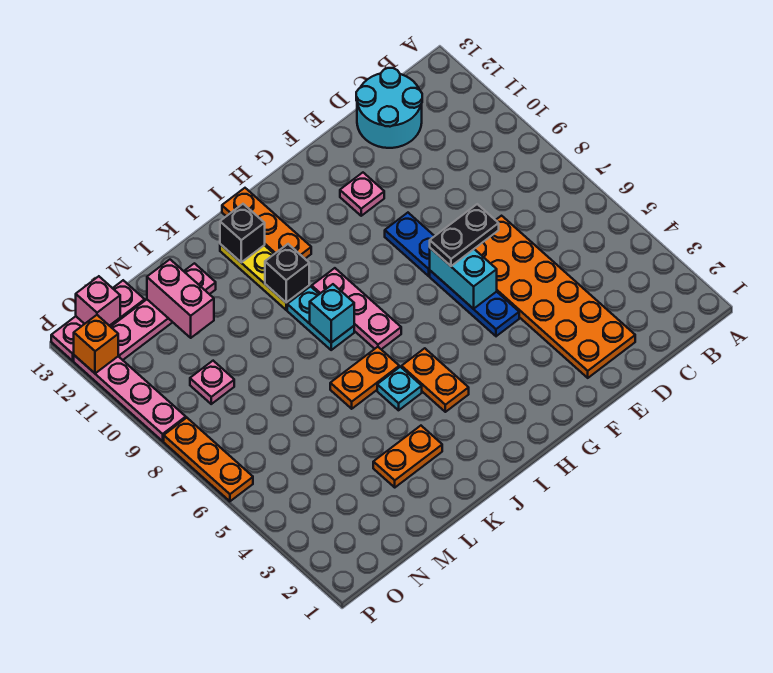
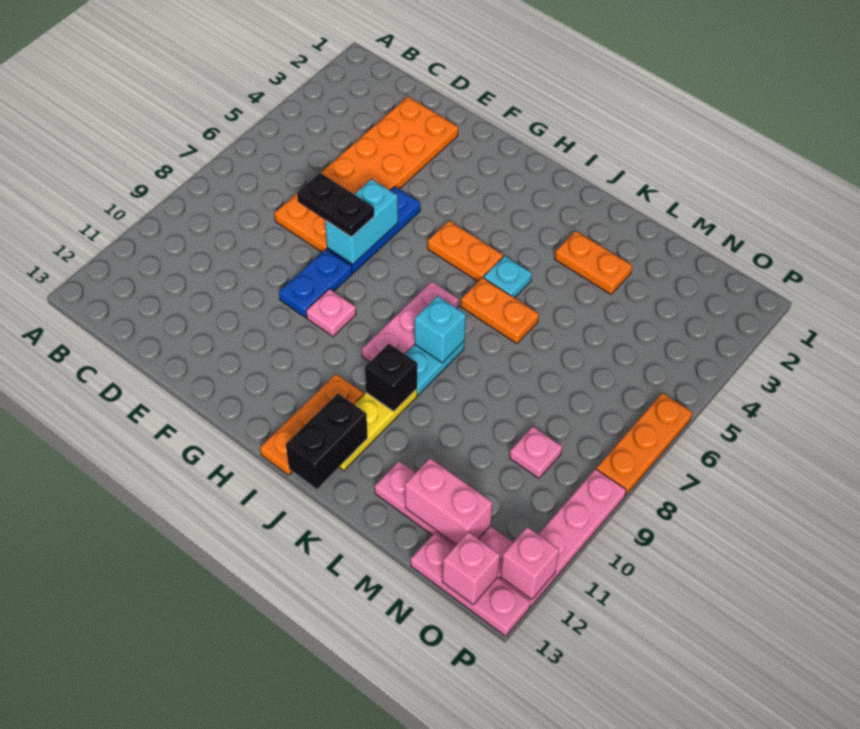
cyan round brick C12:D13 level 1 -> none
pink plate F11 level 1 -> pink plate G9 level 1
orange plate I4:I5 level 1 -> orange plate H5:I5 level 1
black brick J12 level 2 -> black brick J12:J13 level 2
pink brick M11:M12 level 2 -> pink brick M12:N12 level 2
orange brick P12 level 2 -> pink brick P12 level 2

